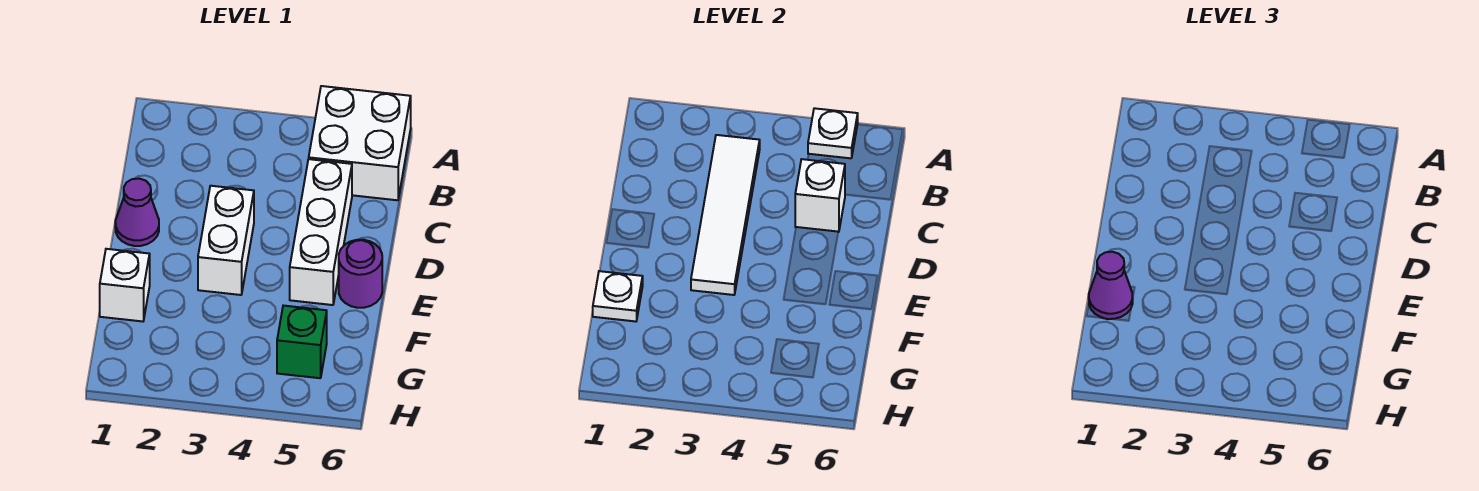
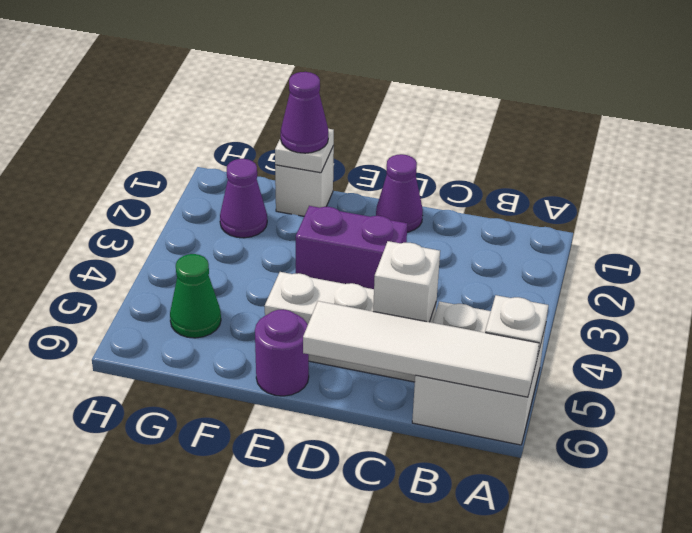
white tile B3:E3 level 2 -> white tile A6:D6 level 2
white brick D3:E3 level 1 -> purple brick D3:E3 level 1
none -> purple cone G2 level 1
green brick G5 level 1 -> green cone G5 level 1

